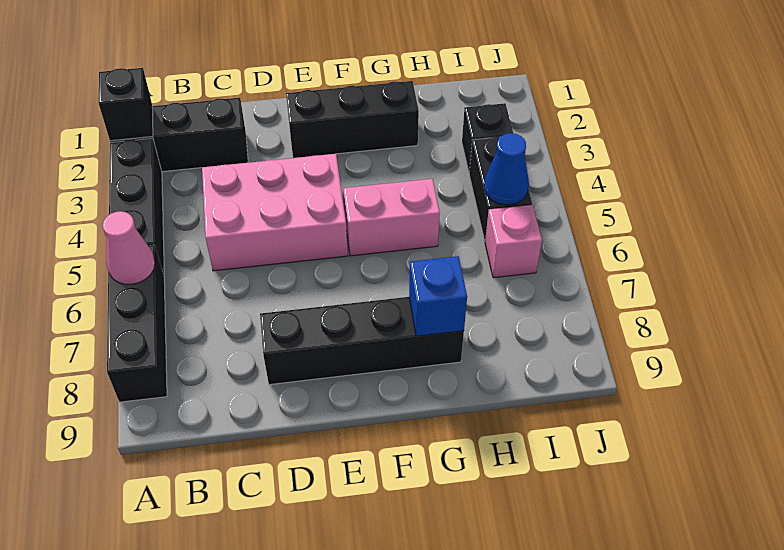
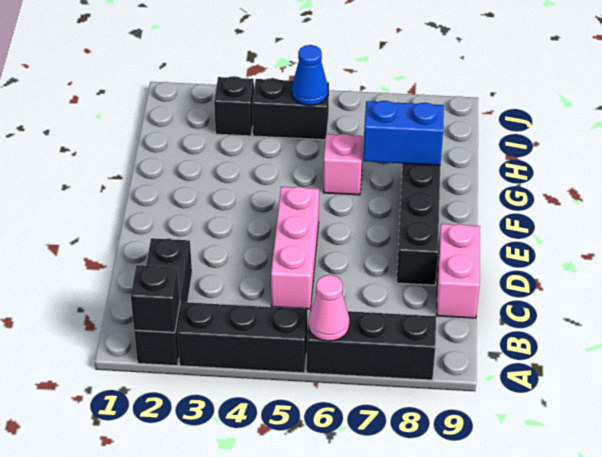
pink brick C4:E5 level 1 -> pink brick C5:E5 level 1
black brick E2:G2 level 1 -> none
pink brick F5:G5 level 1 -> pink brick C9:D9 level 1
blue brick G8 level 2 -> blue brick G7:G8 level 2
pink brick I6 level 1 -> pink brick G6 level 1

